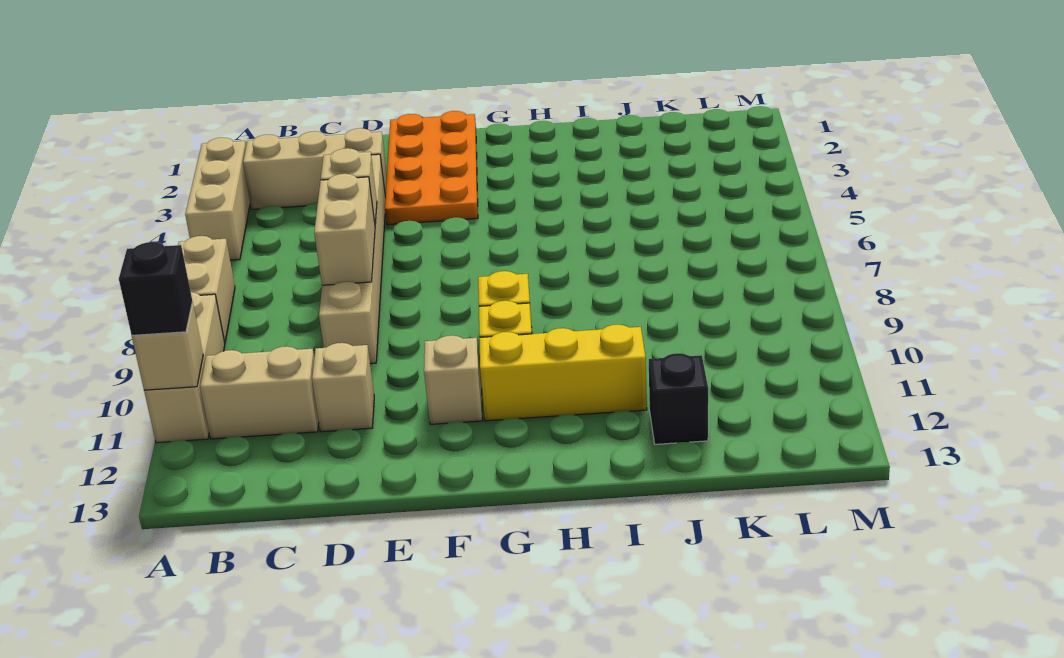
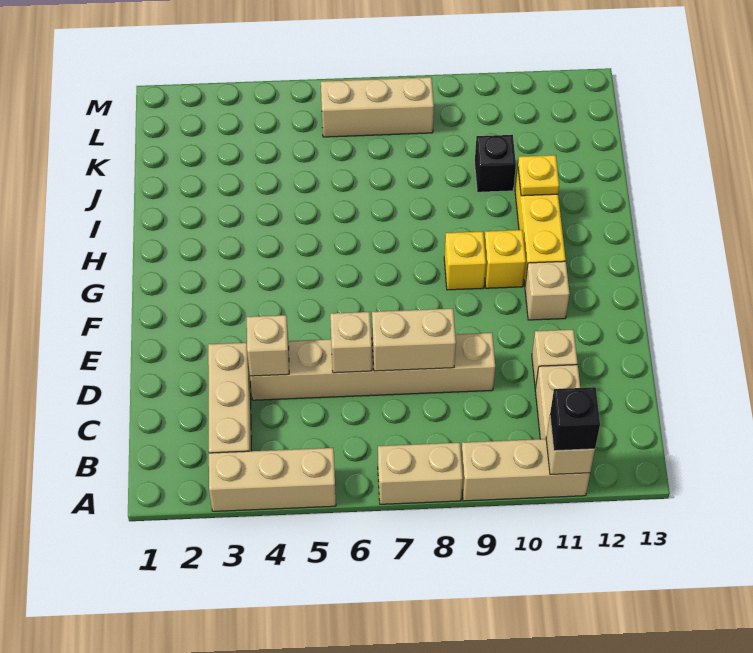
none -> tan brick D4 level 2
orange plate E1:F4 level 1 -> none
none -> yellow plate I11 level 2
black brick J12 level 1 -> black brick J10 level 1
none -> tan brick L6:L8 level 1

